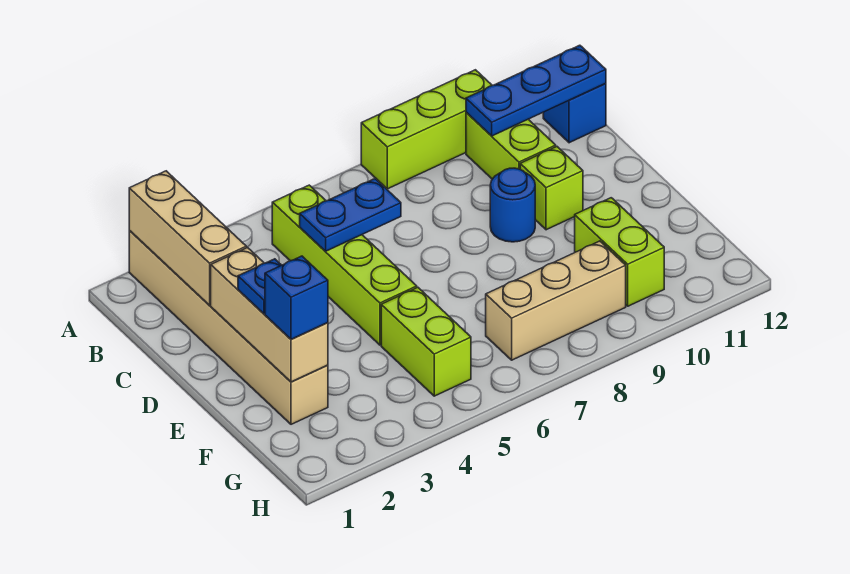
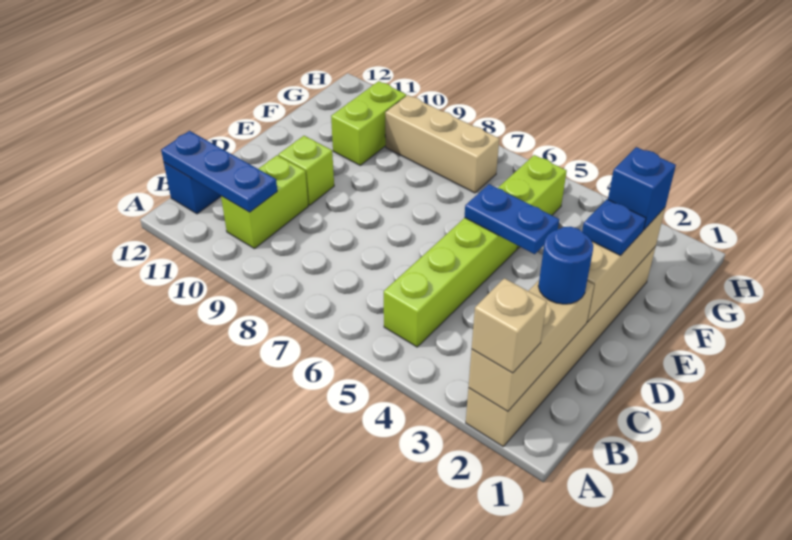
none -> tan brick A2 level 3
lime brick A8:A10 level 1 -> none
blue plate C5:C6 level 2 -> blue plate E4:E5 level 2
blue round brick D9 level 1 -> blue round brick C2 level 3

